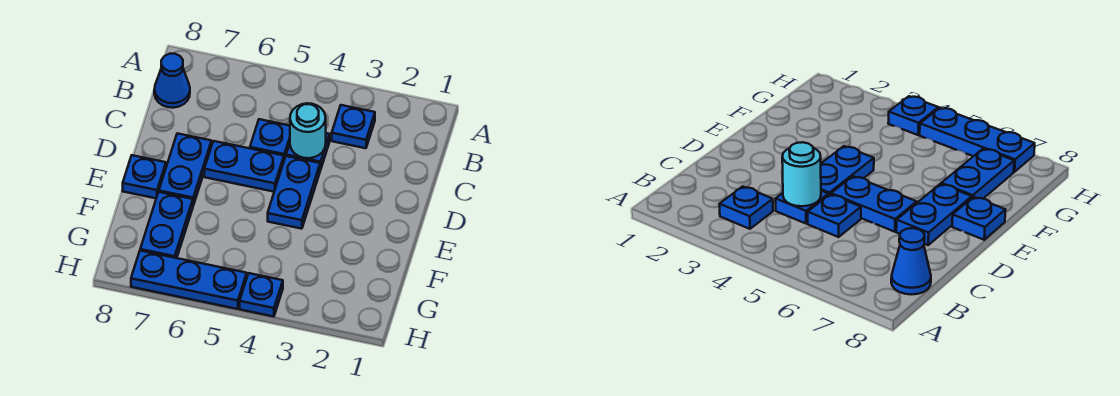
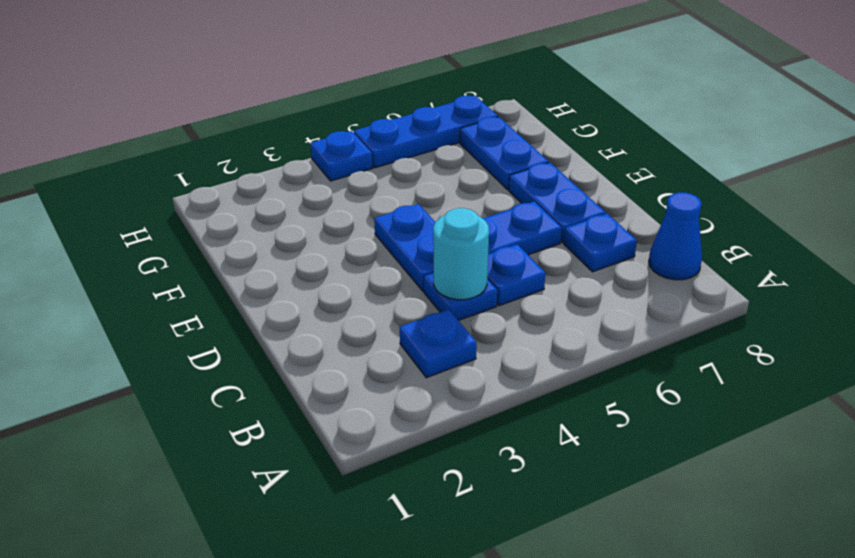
blue plate E8 level 1 -> blue plate C7 level 1

